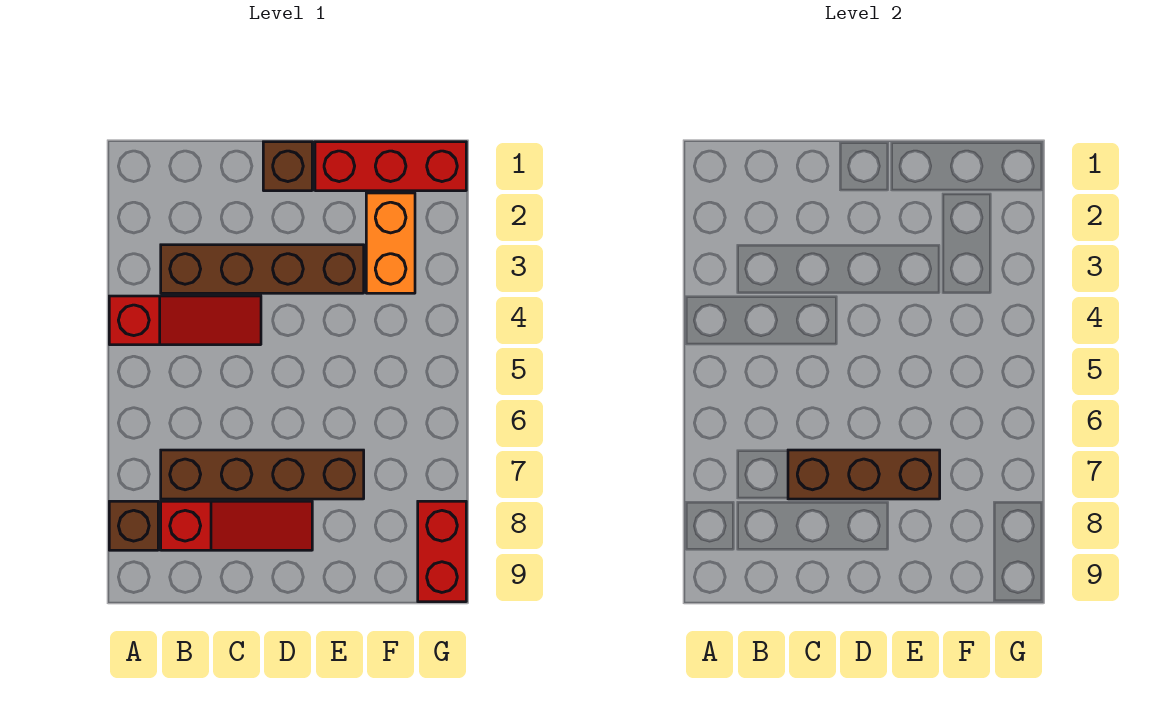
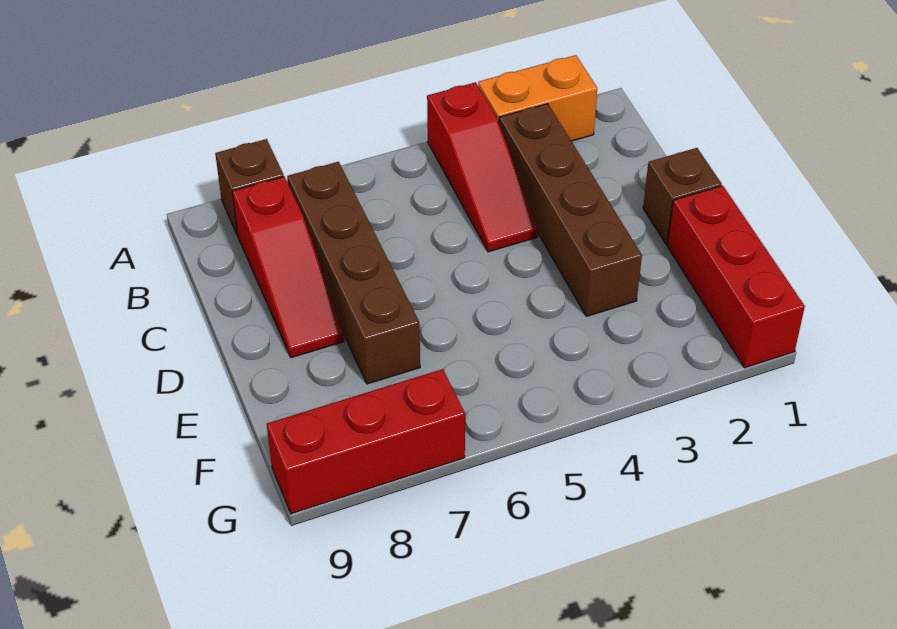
brown brick C7:E7 level 2 -> none
orange brick F2:F3 level 1 -> orange brick A2:A3 level 1
red brick G8:G9 level 1 -> red brick G7:G9 level 1

